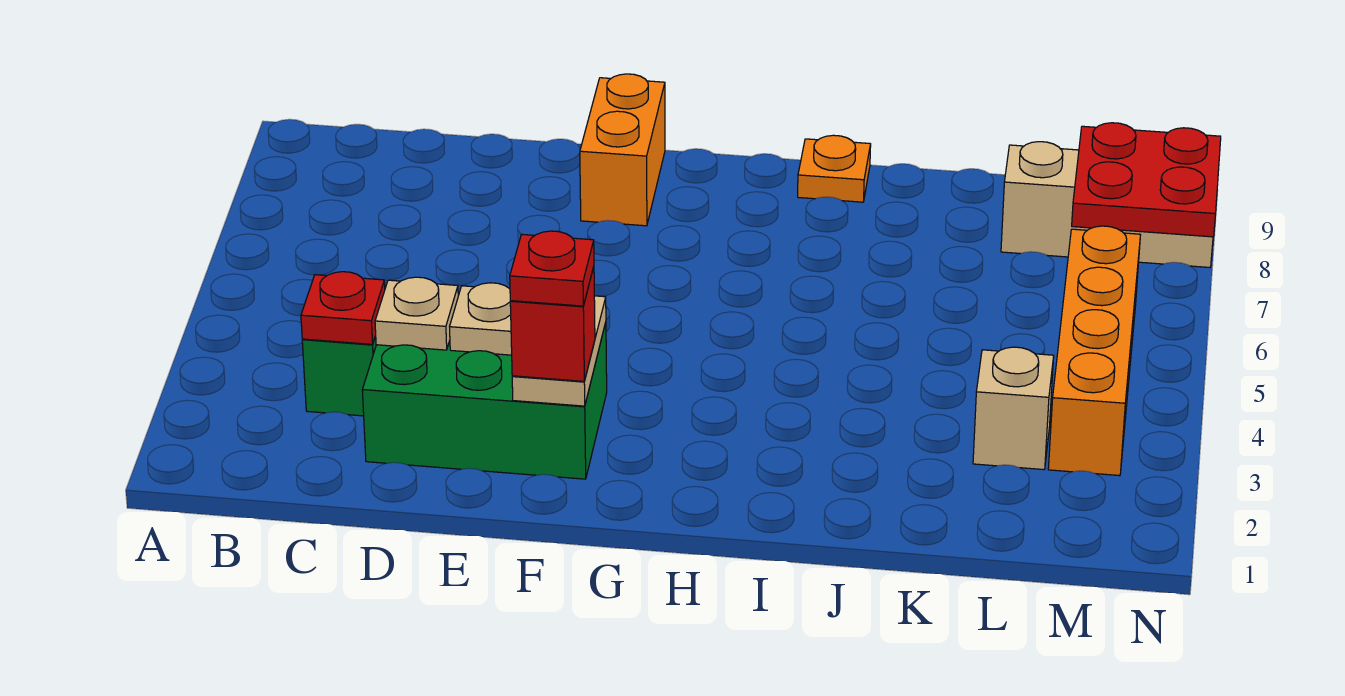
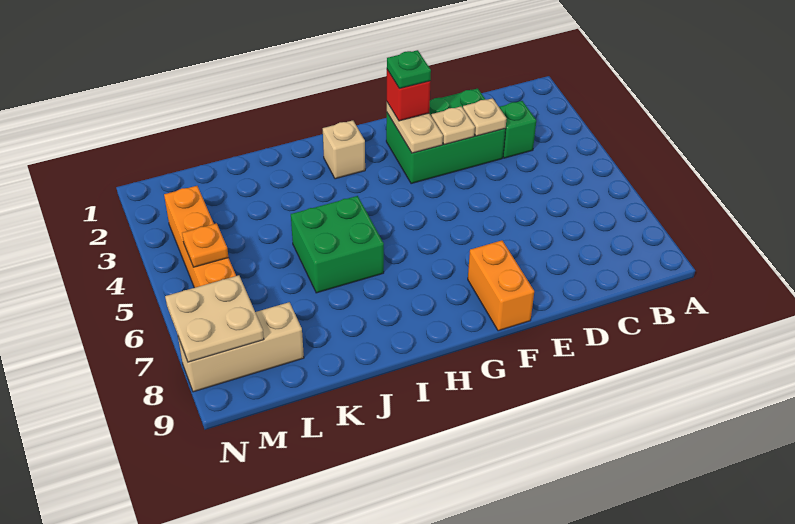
red plate C3 level 2 -> none
red plate F2 level 4 -> green plate F2 level 4
none -> green brick I5:J6 level 1
orange plate I9 level 1 -> orange plate M5 level 2
tan brick L3 level 1 -> tan brick H2 level 1
red plate M7:N8 level 2 -> tan plate M7:N8 level 2

